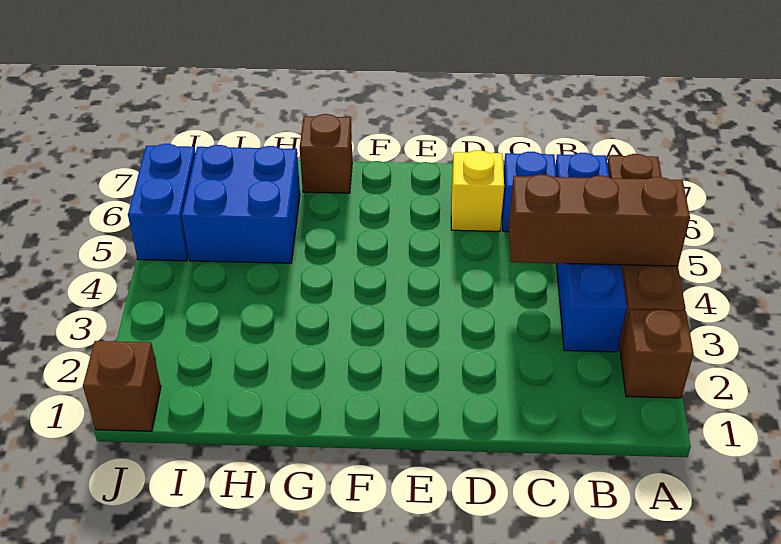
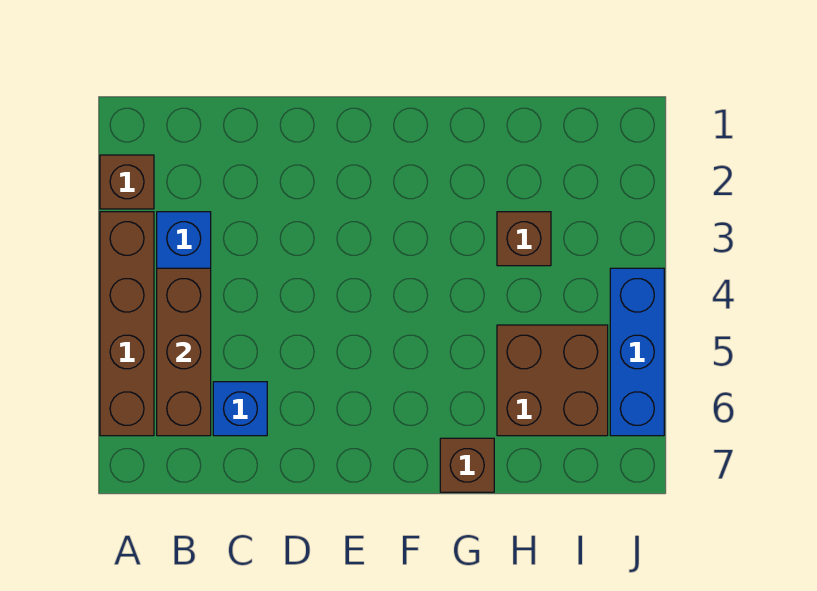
brown brick A4:C4 level 2 -> brown brick B4:B6 level 2
yellow brick D6 level 1 -> none
blue brick H5:I6 level 1 -> brown brick H5:I6 level 1
brown brick J1 level 1 -> brown brick H3 level 1
blue brick J5:J6 level 1 -> blue brick J4:J6 level 1

